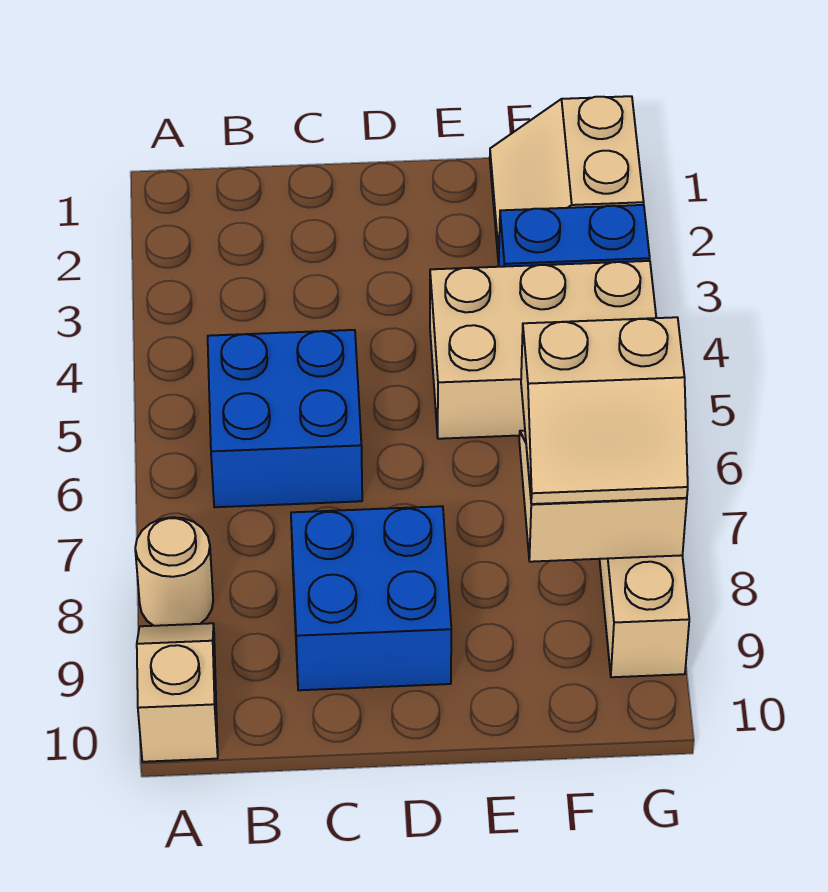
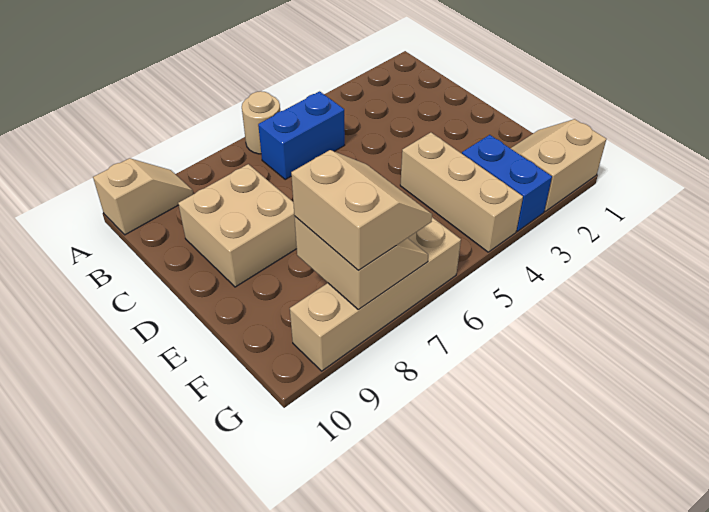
tan round brick A8 level 1 -> tan round brick A6 level 1
blue brick B5:C6 level 1 -> blue brick B5:B6 level 1
blue brick C8:D9 level 1 -> tan brick C8:D9 level 1
tan brick E4:G5 level 1 -> tan brick E4:G4 level 1
tan slope F7:G8 level 3 top 7 -> tan slope F7:G8 level 3 top 8

